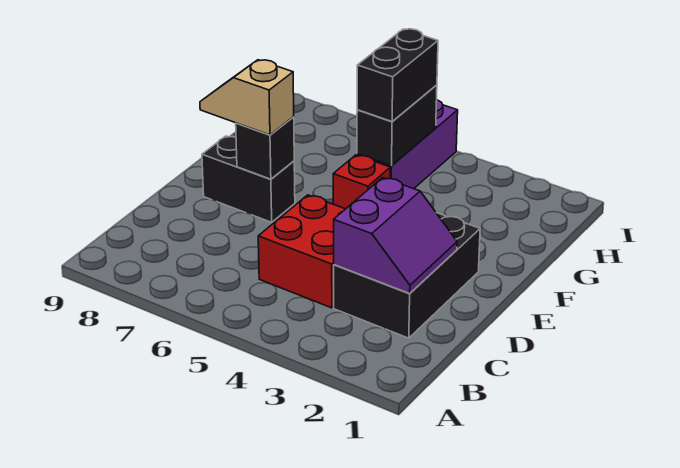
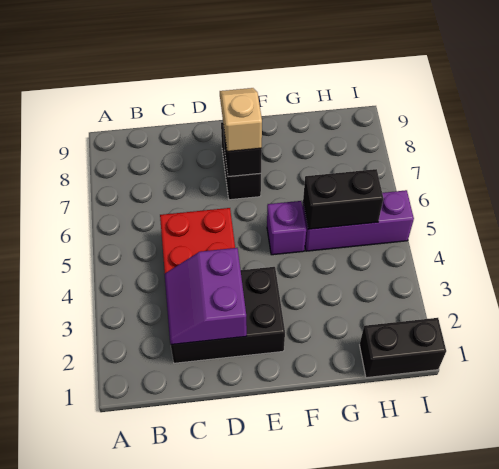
purple slope C2:D3 level 2 top 3 -> purple slope C2:D3 level 2 top D
red brick F5 level 1 -> purple brick F5 level 1
black brick G5:H5 level 3 -> black brick H1:I1 level 1

